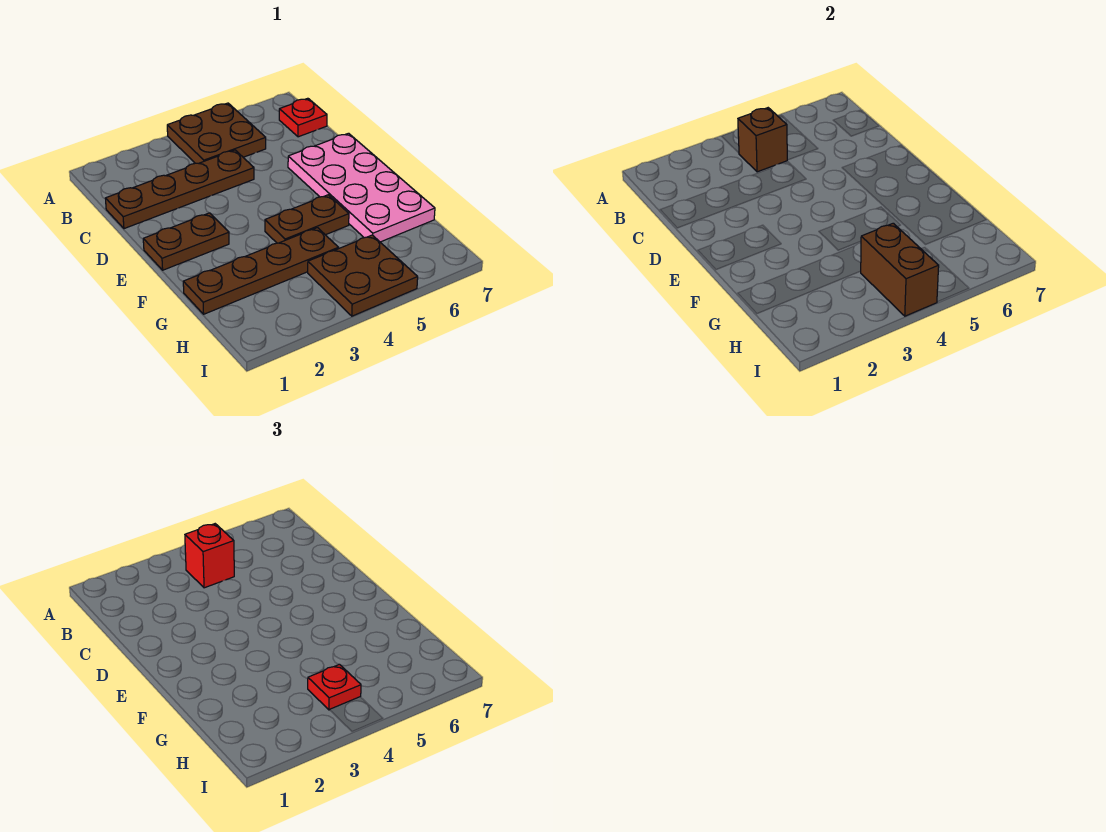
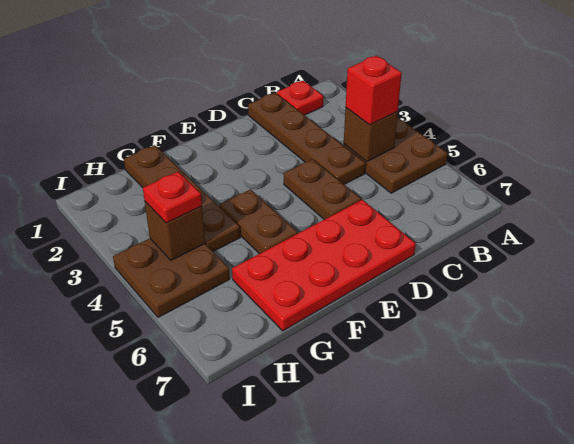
red plate B7 level 1 -> red plate B1 level 1
pink plate D6:G7 level 1 -> red plate D6:G7 level 1
brown plate E1:E2 level 1 -> brown plate D4:D5 level 1
brown brick H4:I4 level 2 -> brown brick H4 level 2

